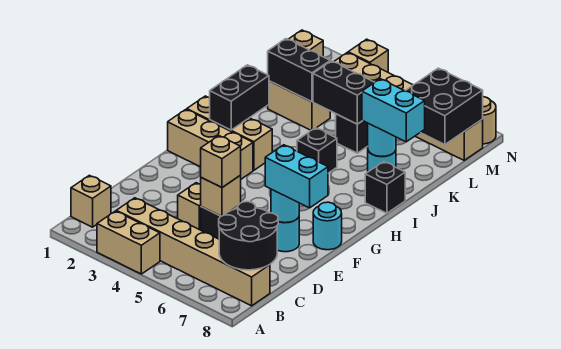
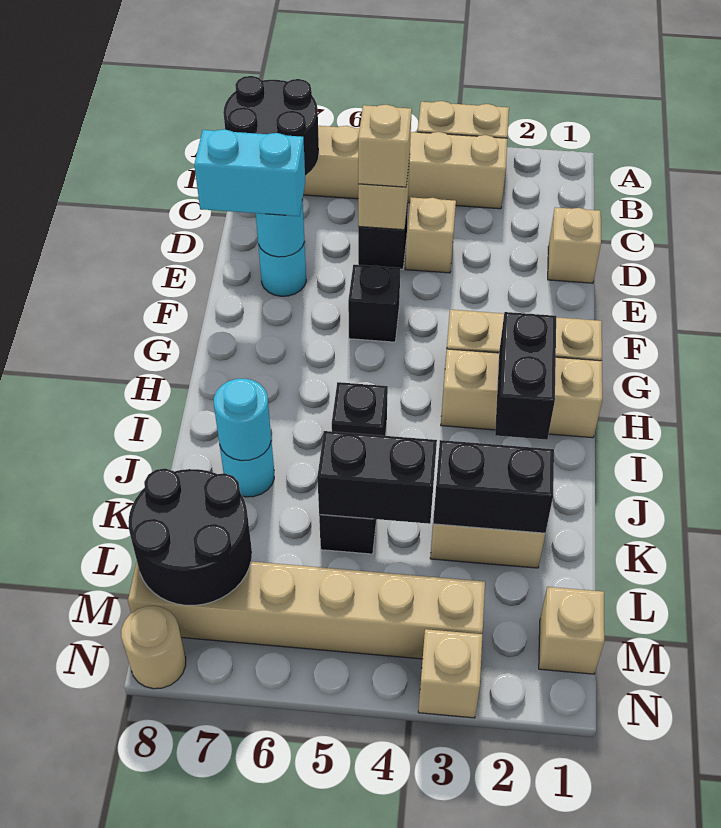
tan brick B1 level 1 -> tan brick D1 level 1
cyan round brick F8 level 1 -> none
black brick I8 level 1 -> black brick F5 level 1
cyan brick J7:J8 level 3 -> none
black brick L7:M8 level 2 -> black round brick L7:M8 level 2

